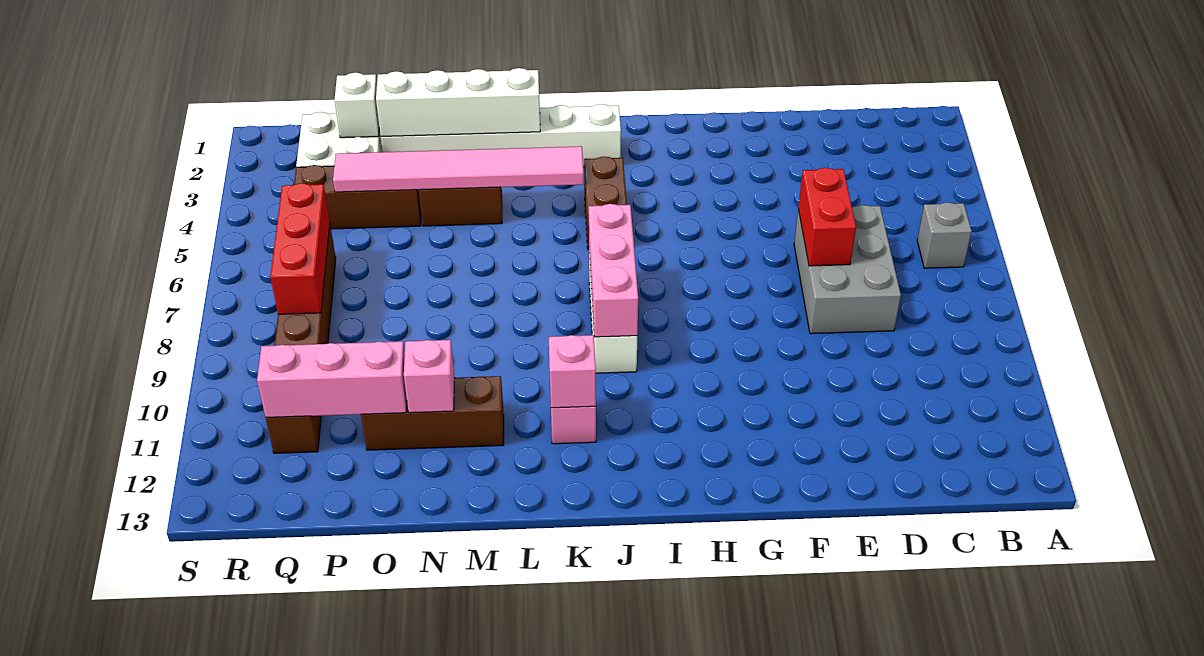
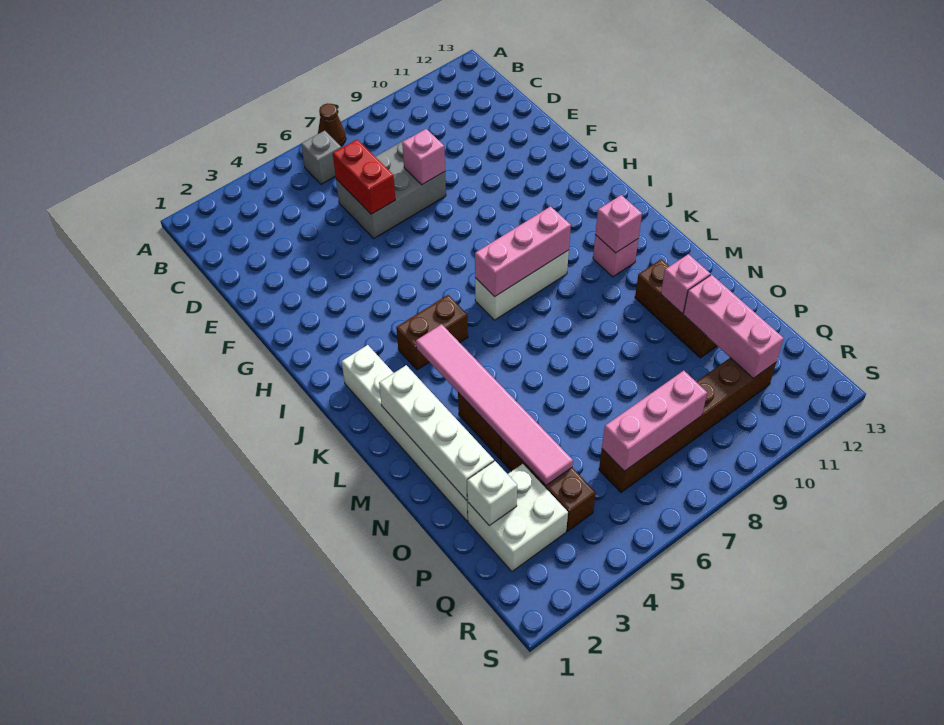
none -> brown cone A7 level 1
red brick E6:E7 level 2 -> red brick D6:E6 level 2
none -> pink brick E8 level 2
red brick Q6:Q8 level 2 -> pink brick Q6:Q8 level 2

